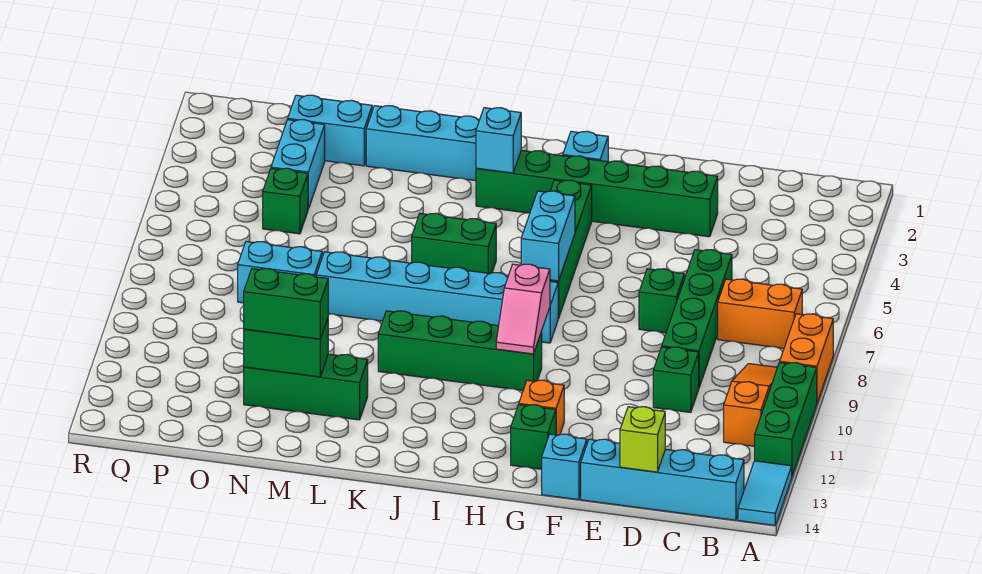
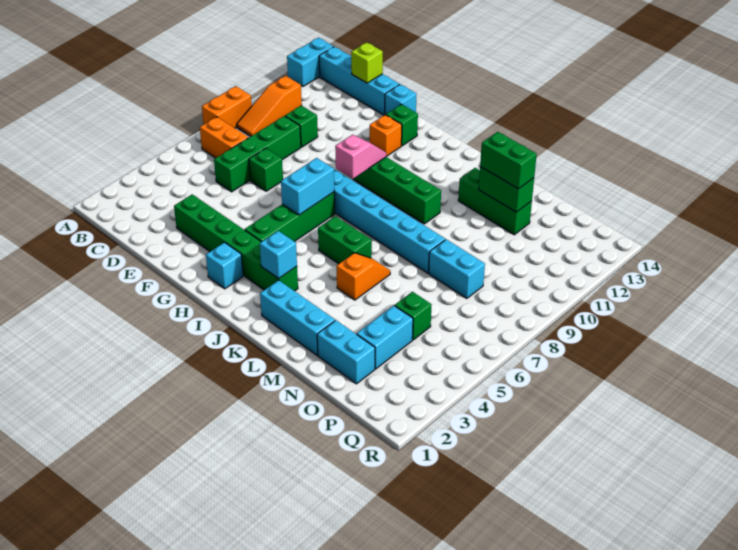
green brick A10:A12 level 1 -> none
cyan tile A13:A14 level 1 -> cyan brick A13:A14 level 1
none -> orange slope L5:L6 level 1 top 5

